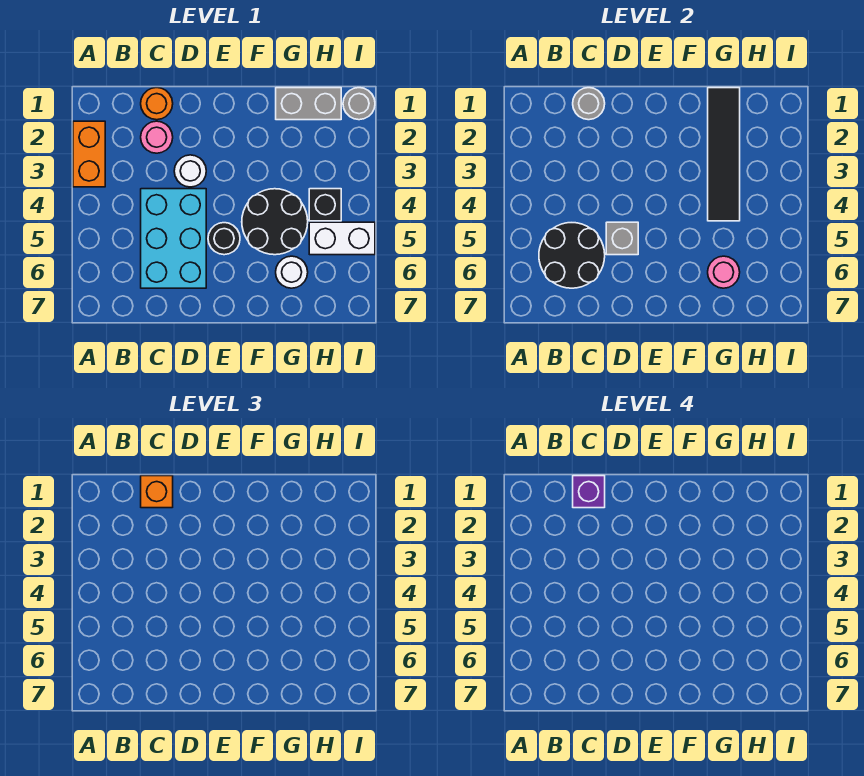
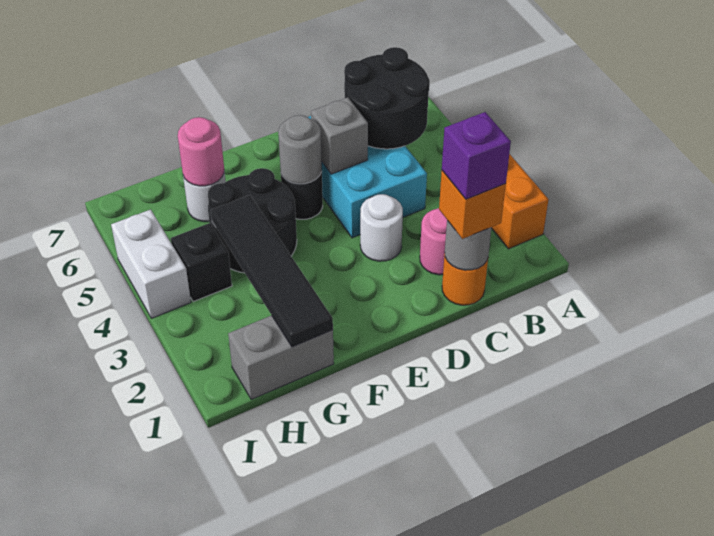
white brick H5:I5 level 1 -> white brick I4:I5 level 1
grey round brick I1 level 1 -> grey round brick E5 level 2

